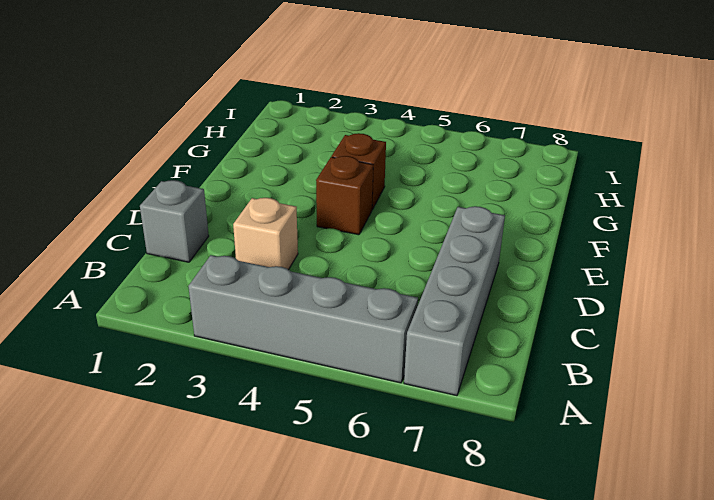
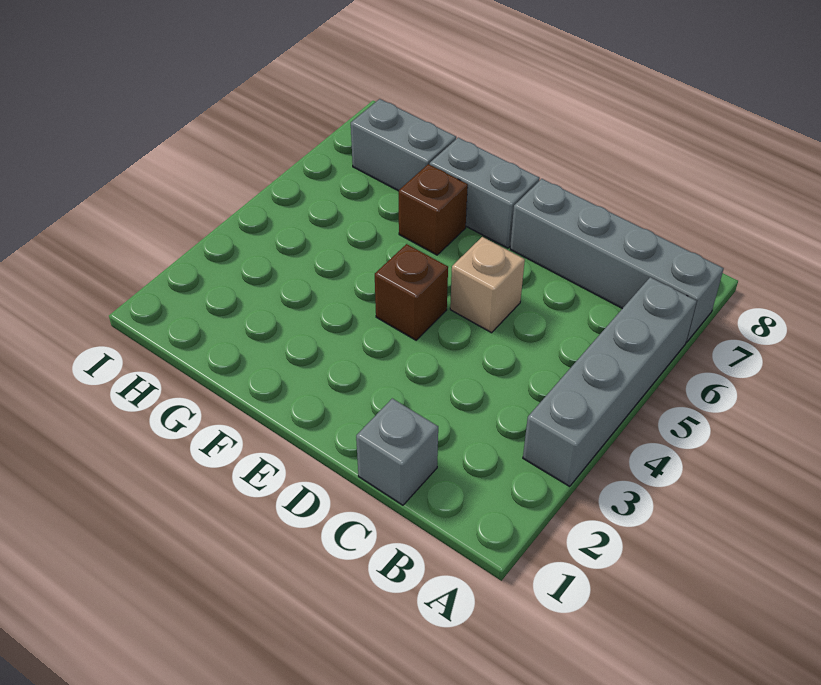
tan brick C3 level 1 -> tan brick D5 level 1
none -> grey brick E7:F7 level 1
brown brick F4 level 1 -> brown brick F6 level 1
none -> grey brick G7:H7 level 1

